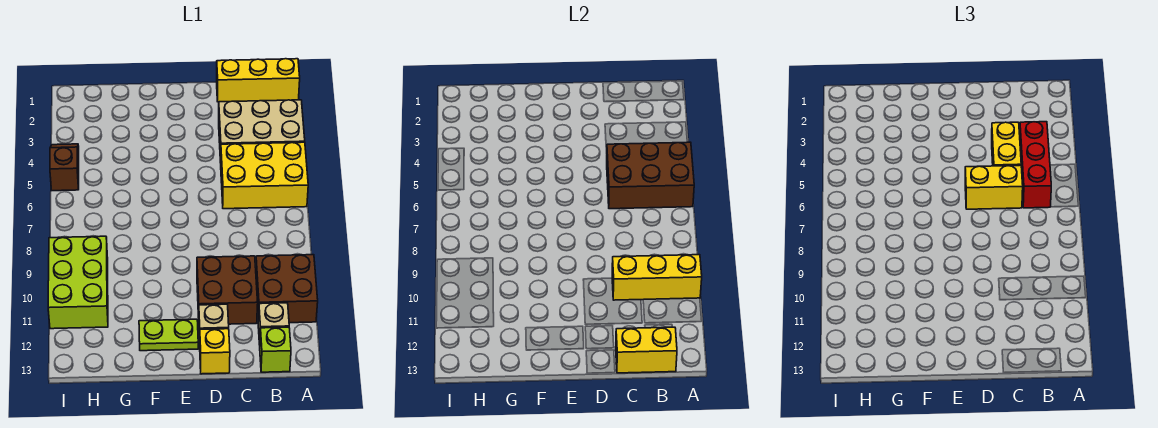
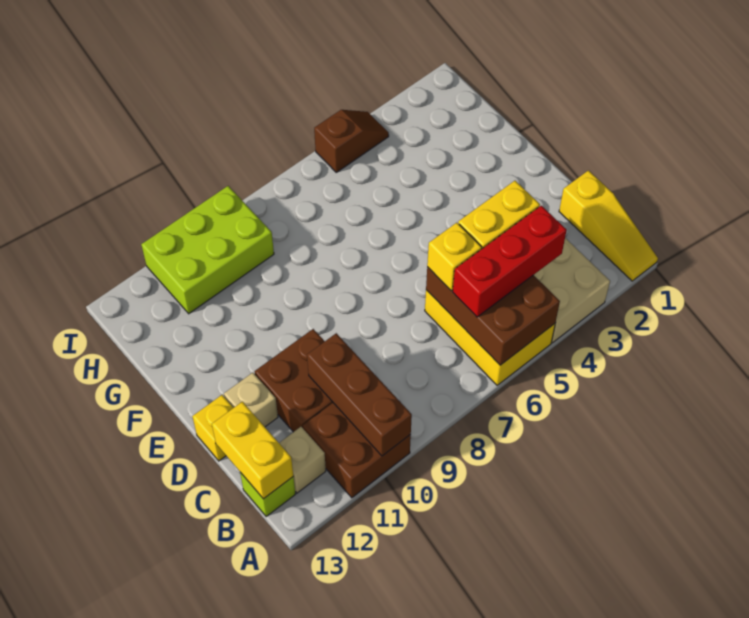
yellow brick A1:C1 level 1 -> yellow slope A1:C1 level 1 top C
yellow brick A10:C10 level 2 -> brown brick A10:C10 level 2
yellow brick C6:D6 level 3 -> yellow brick C6 level 3
lime plate E12:F12 level 1 -> none

